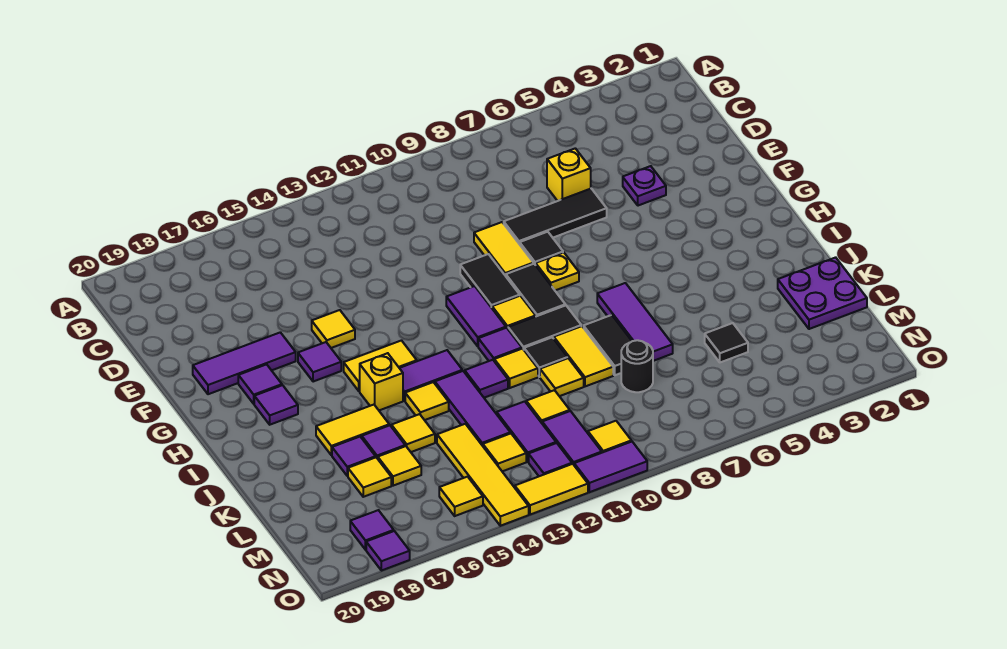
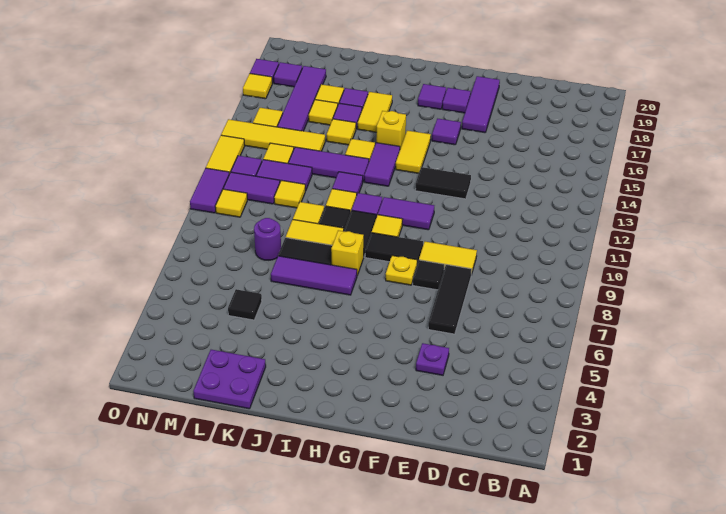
yellow brick D6 level 1 -> yellow brick I8 level 1
black tile F10:G10 level 1 -> black tile F13:G13 level 1
yellow tile F15 level 1 -> yellow tile O17 level 1
black round brick L8 level 1 -> purple round brick L8 level 1
none -> purple tile M15:M18 level 1

